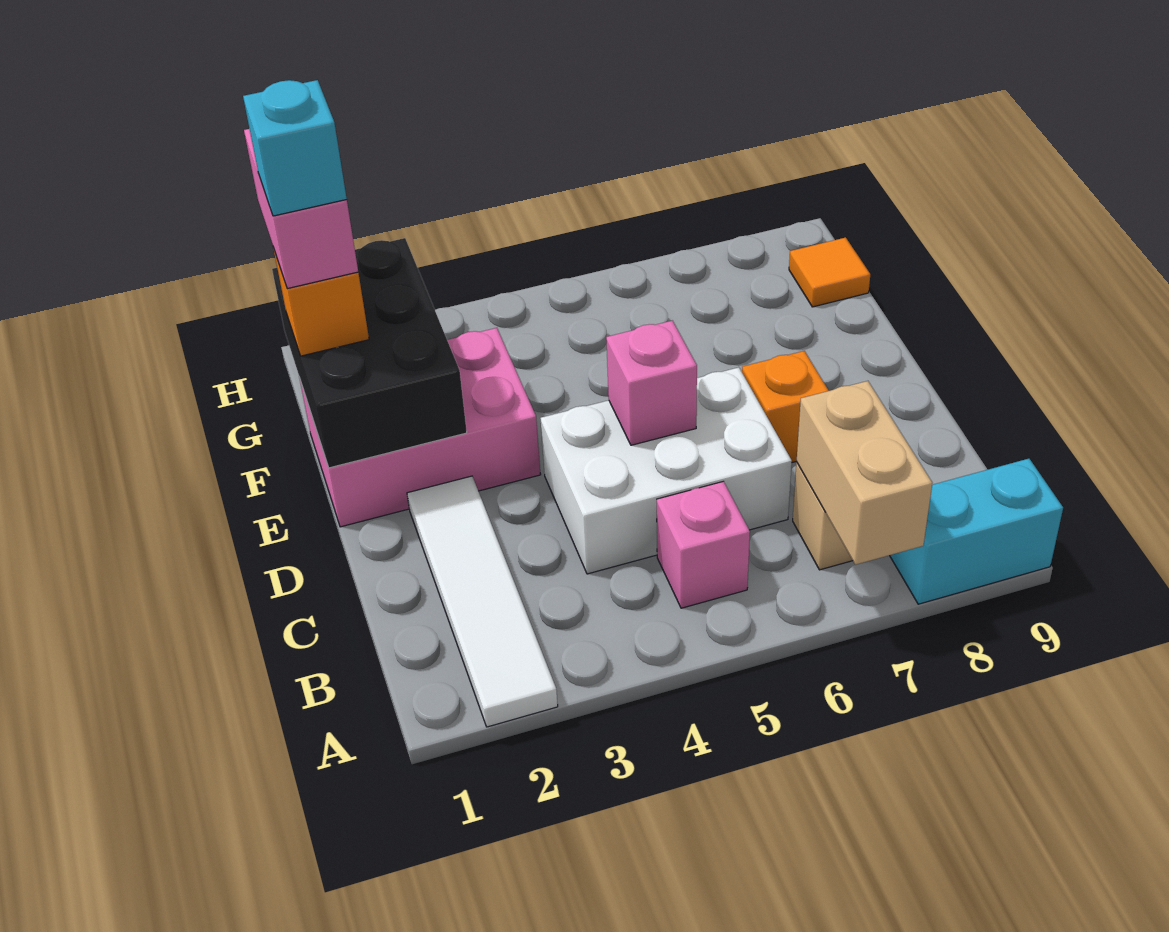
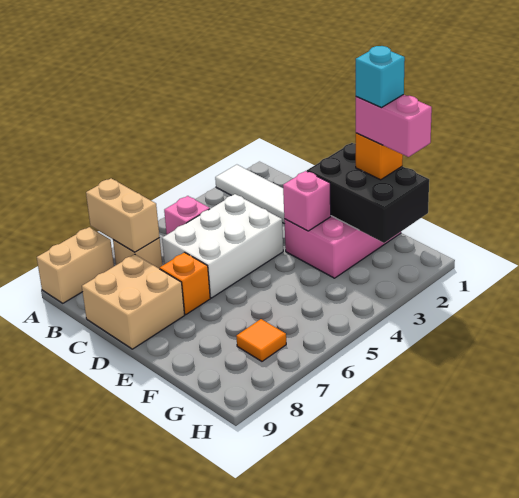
cyan brick A8:A9 level 1 -> tan brick A8:A9 level 1
none -> tan brick C8:D9 level 1
pink brick D5 level 2 -> pink brick E3 level 2
orange tile G9 level 1 -> orange tile G7 level 1

